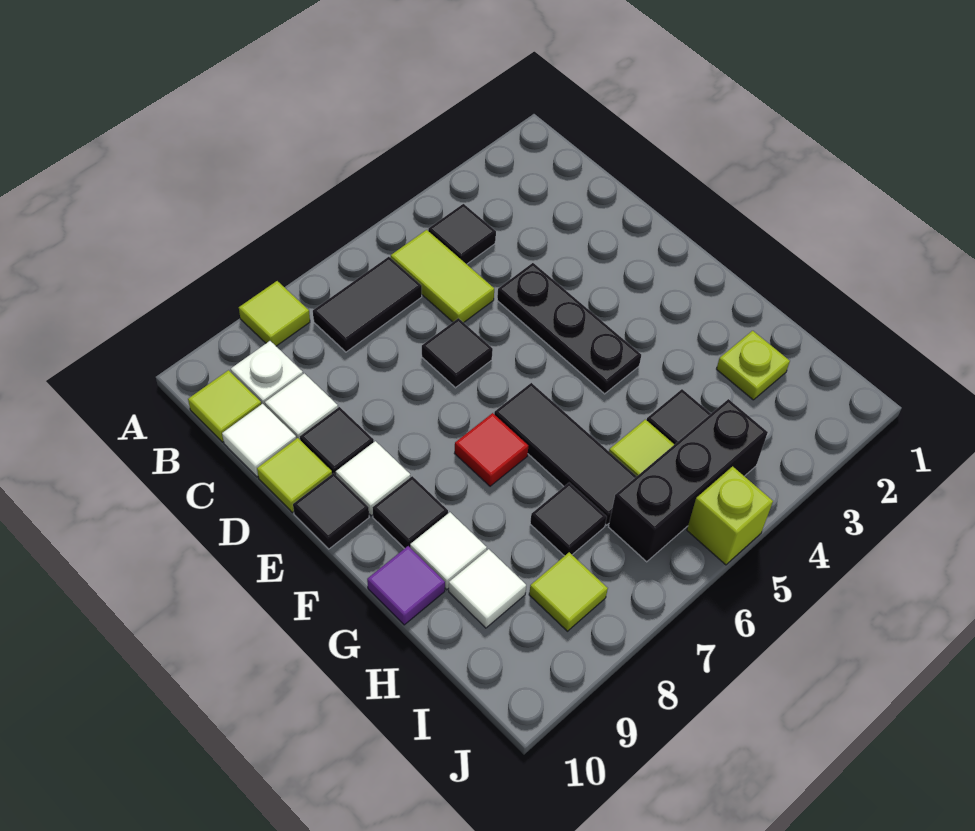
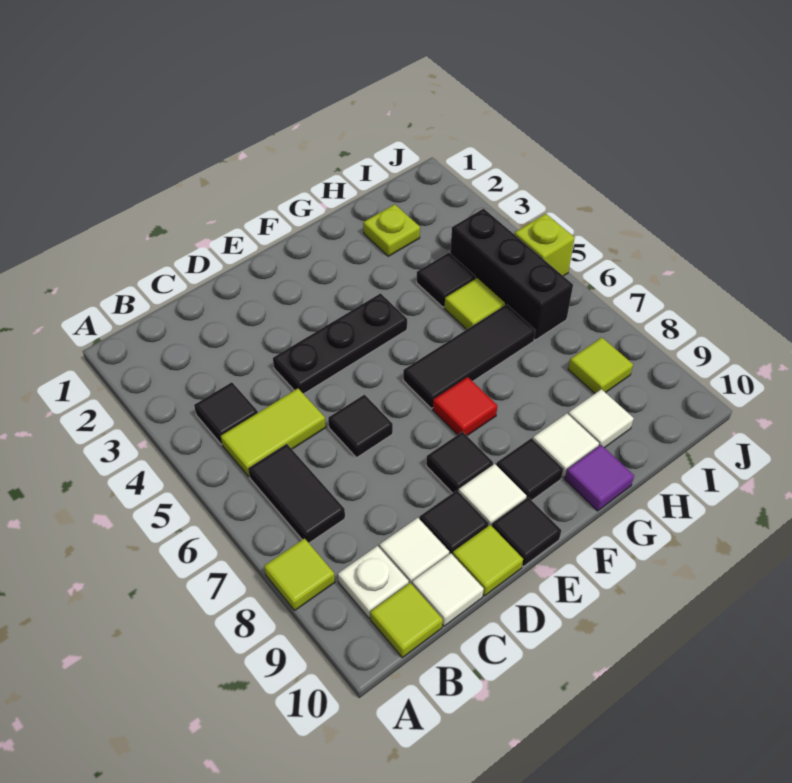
black tile H7 level 1 -> black tile E8 level 1

